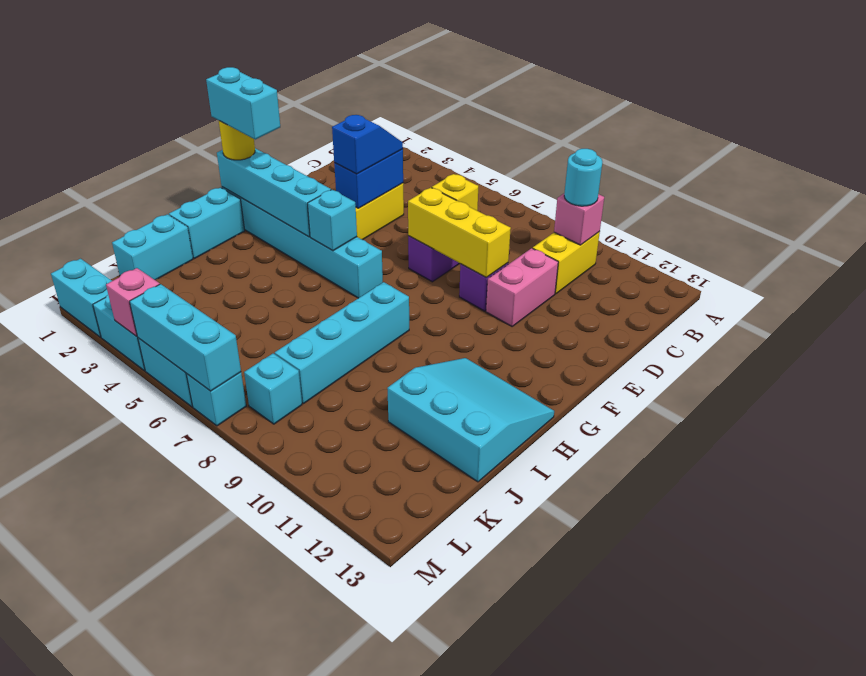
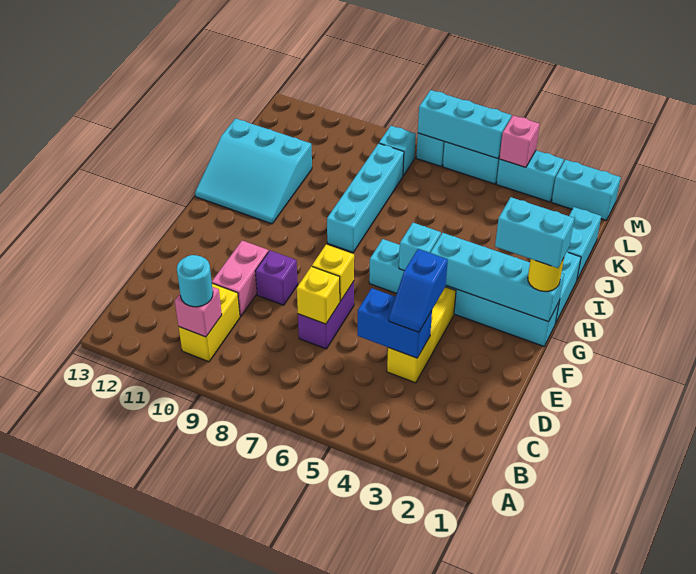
blue brick D4:E4 level 2 -> blue brick D4:D5 level 2
yellow brick E7:E9 level 2 -> yellow brick E7 level 2

